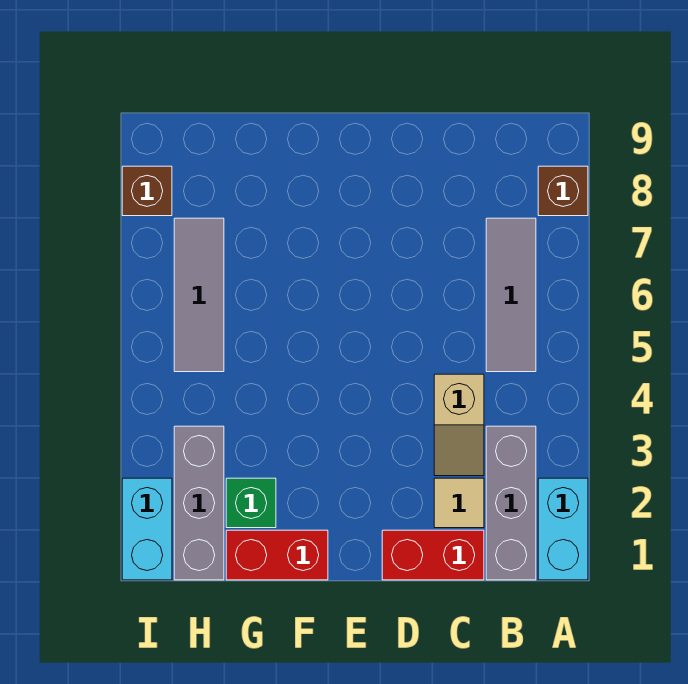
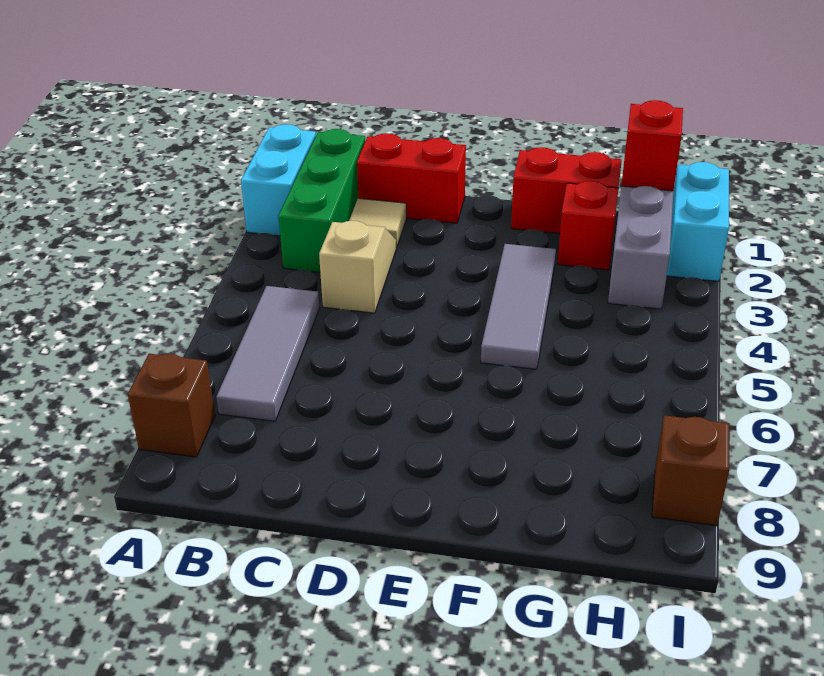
grey brick B1:B3 level 1 -> green brick B1:B3 level 1
green brick G2 level 1 -> red brick G2 level 1
none -> red brick H1 level 2
grey tile H5:H7 level 1 -> grey tile F3:F5 level 1

